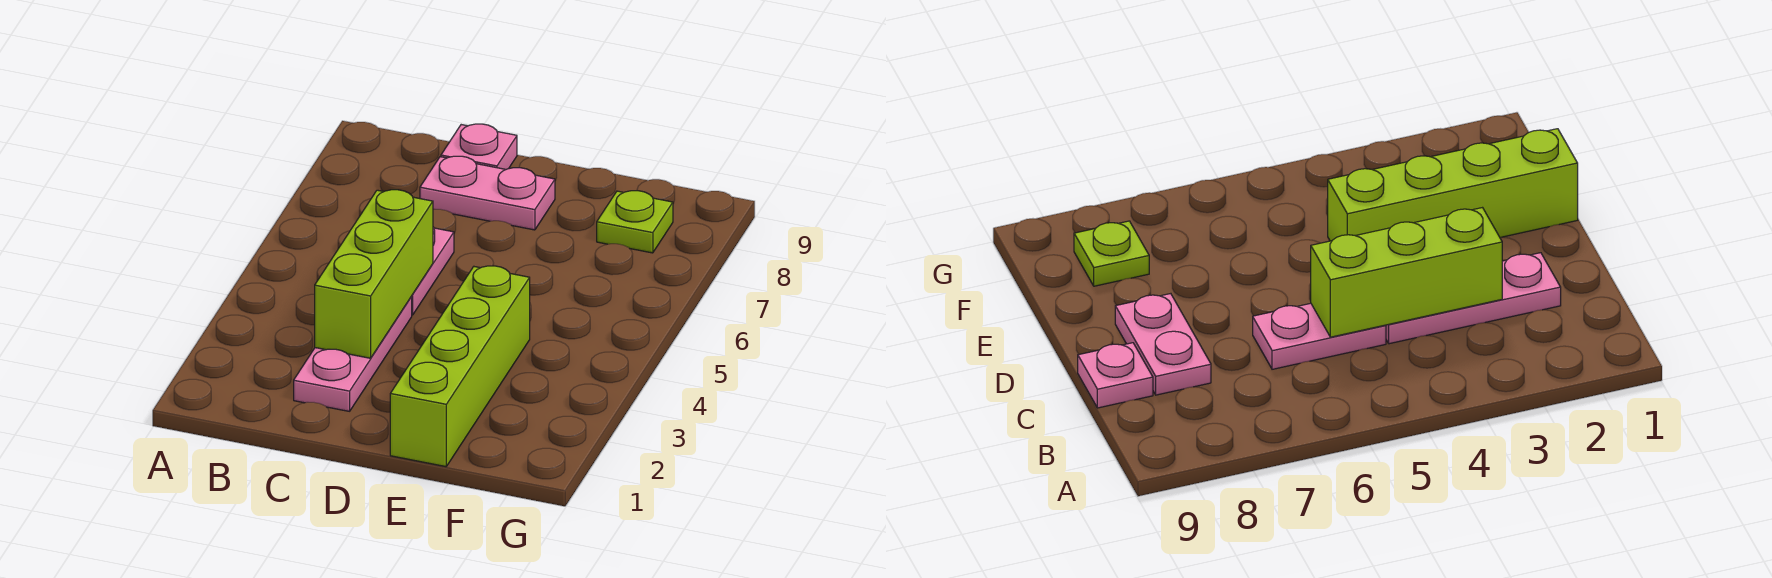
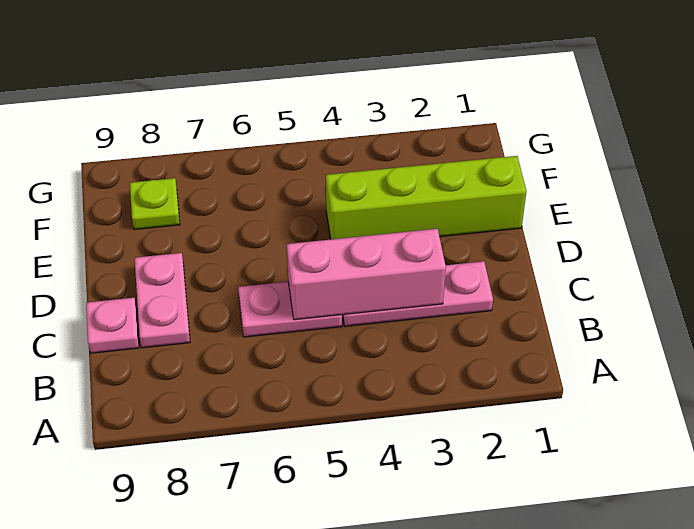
lime brick C3:C5 level 2 -> pink brick C3:C5 level 2

